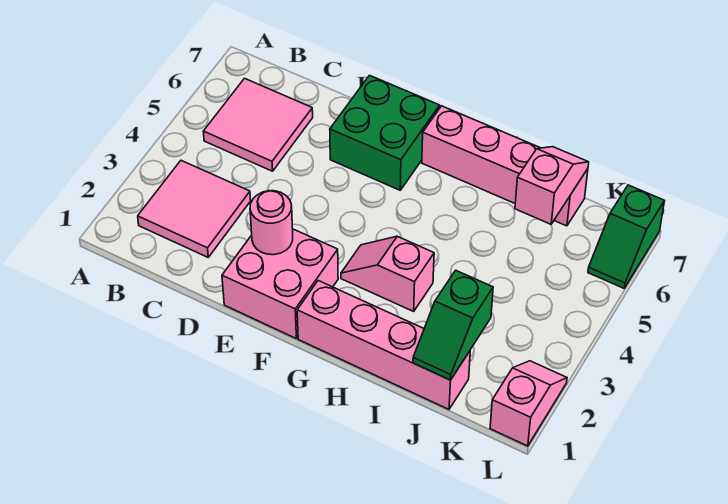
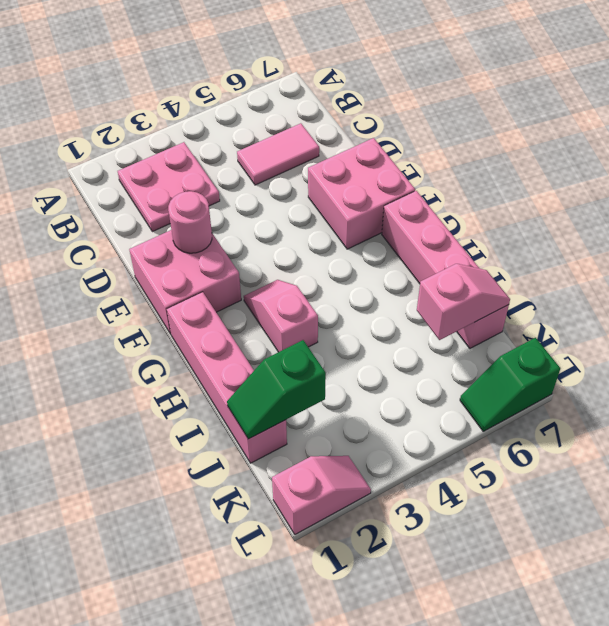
pink tile B2:C3 level 1 -> pink plate B2:C3 level 1
pink tile B5:C6 level 1 -> pink tile C5:C6 level 1
green brick E6:F7 level 1 -> pink brick E6:F7 level 1

